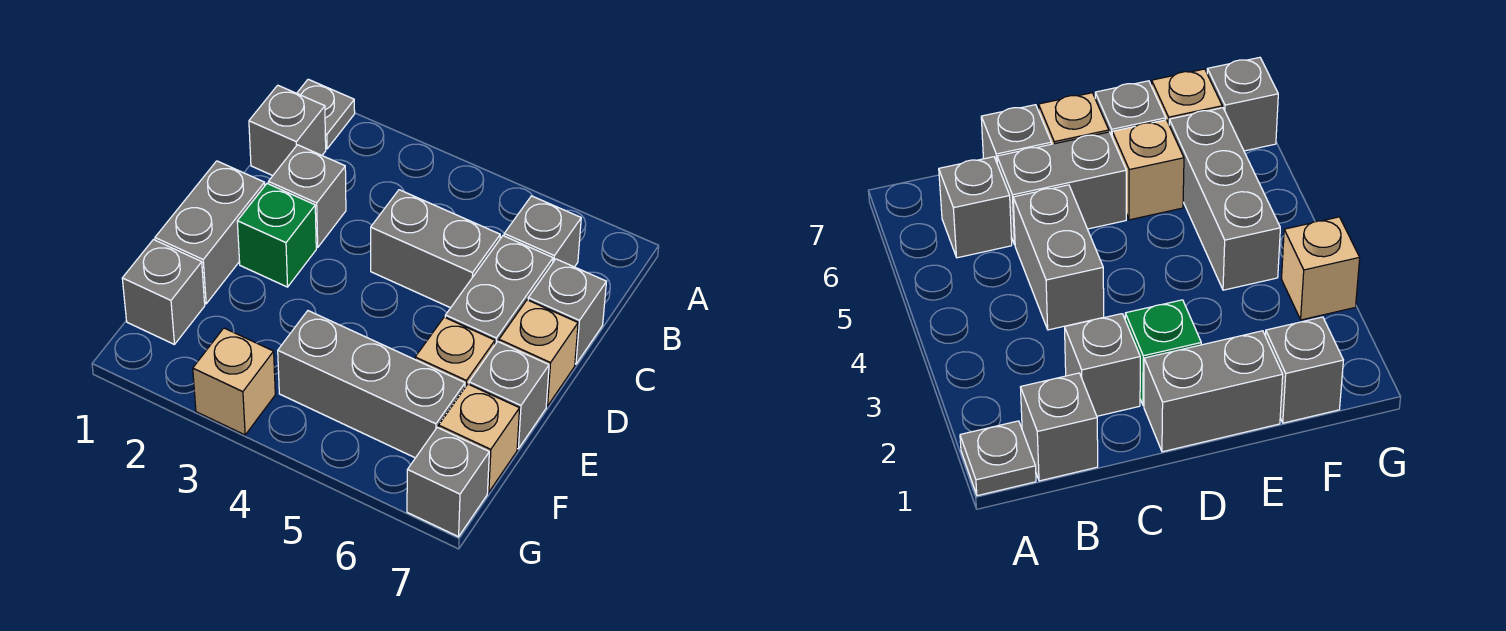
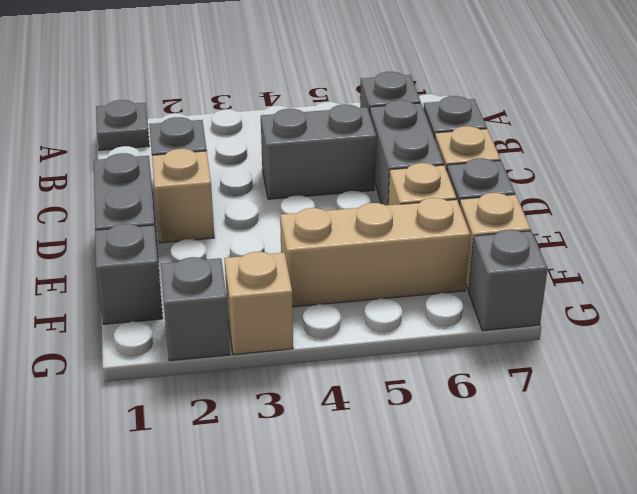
grey brick B1 level 1 -> grey brick G2 level 1
green brick D2 level 1 -> tan brick D2 level 1
grey brick F4:F6 level 1 -> tan brick F4:F6 level 1

